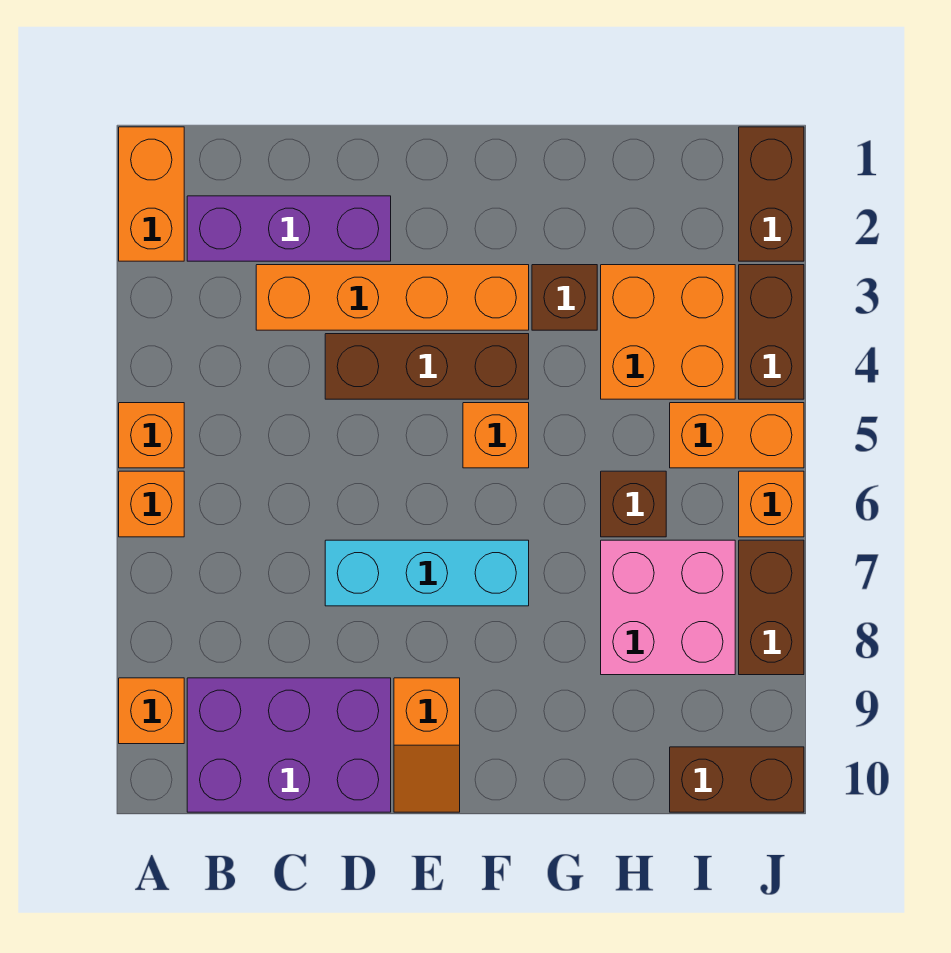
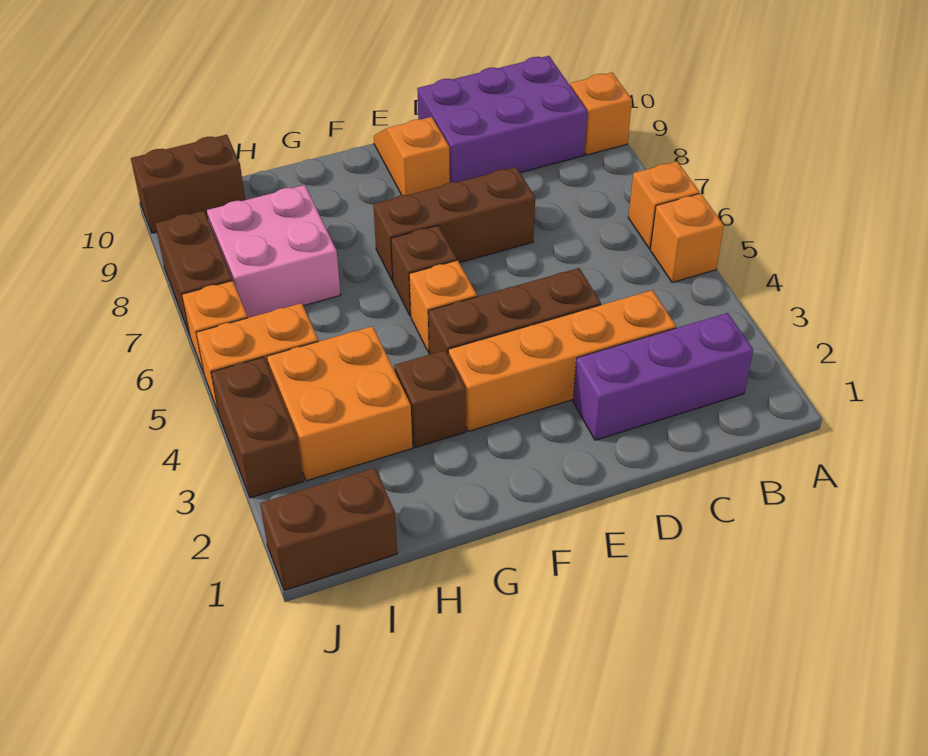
orange brick A1:A2 level 1 -> none
cyan brick D7:F7 level 1 -> brown brick D7:F7 level 1
brown brick H6 level 1 -> brown brick F6 level 1
brown brick J1:J2 level 1 -> brown brick I1:J1 level 1

